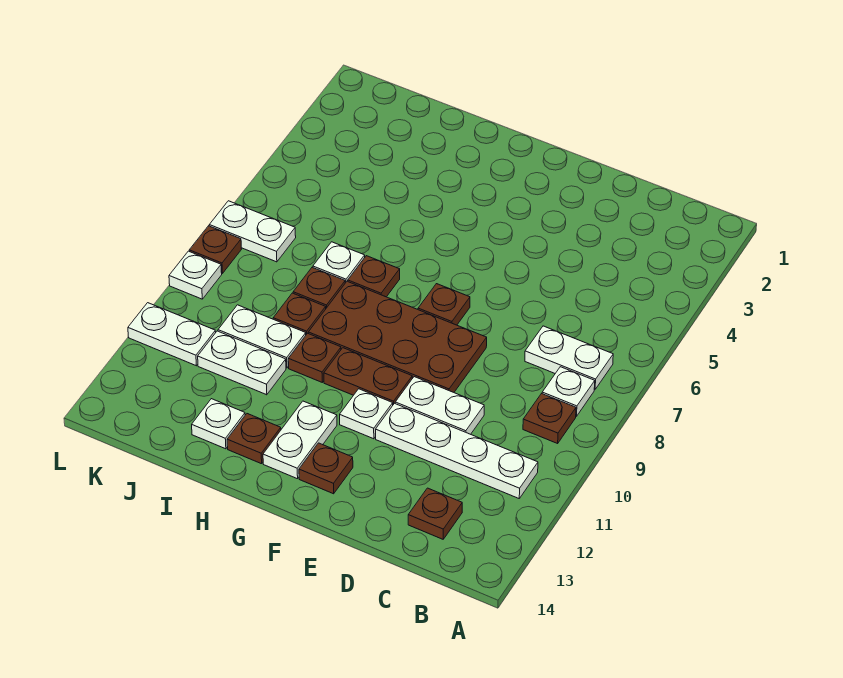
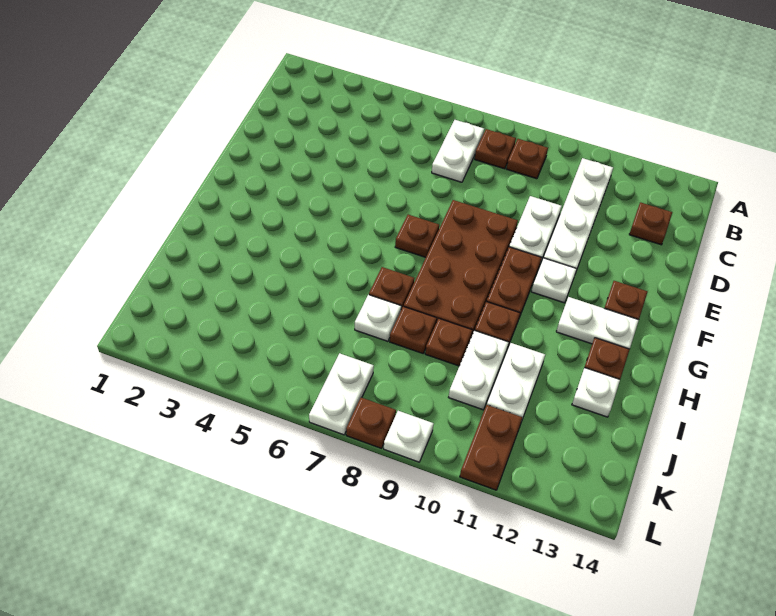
white plate B8 level 1 -> brown plate B8 level 1
white plate K11:L11 level 1 -> brown plate K11:L11 level 1

